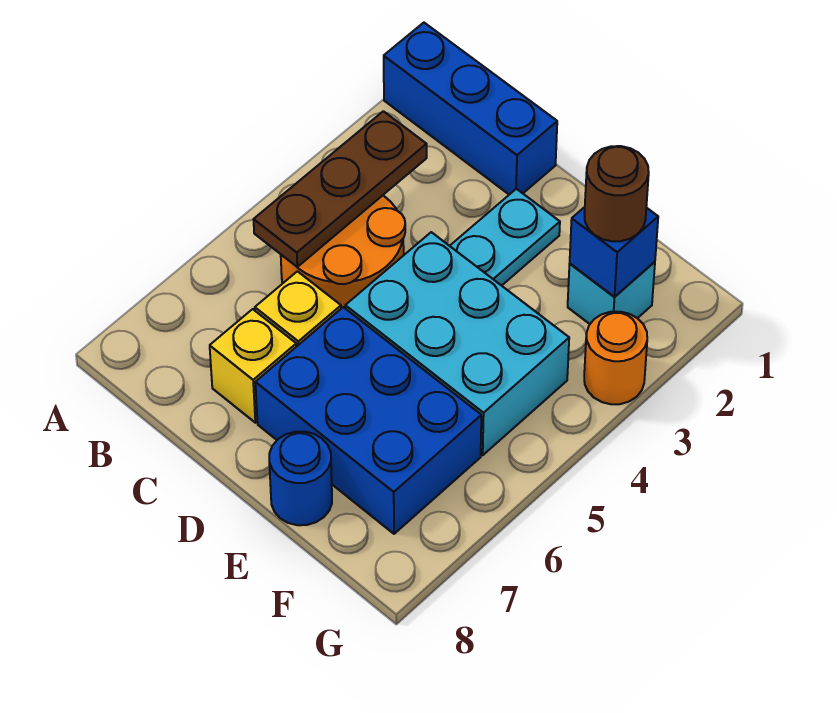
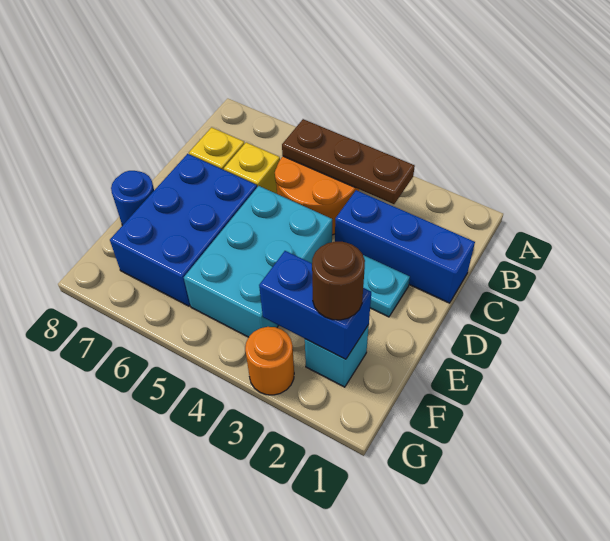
blue brick A1:C1 level 1 -> blue brick C1:C3 level 1
blue brick F2 level 2 -> blue brick F2:F3 level 2

